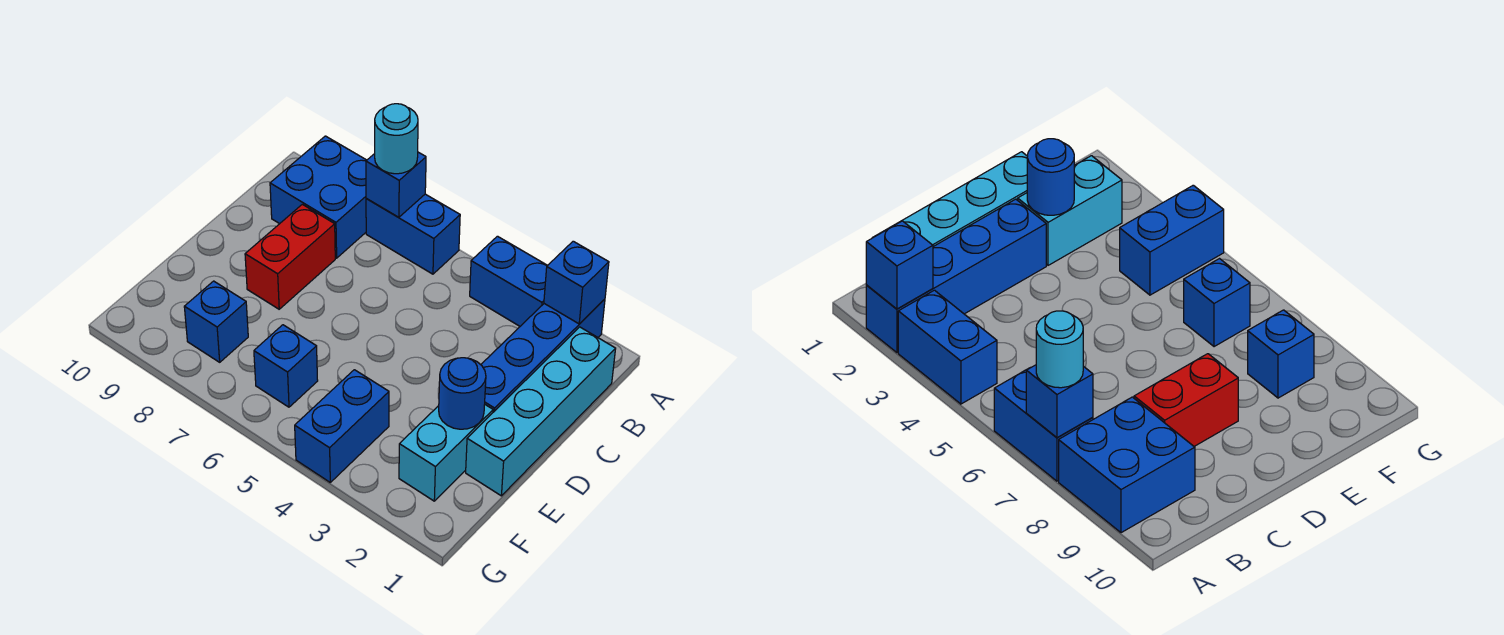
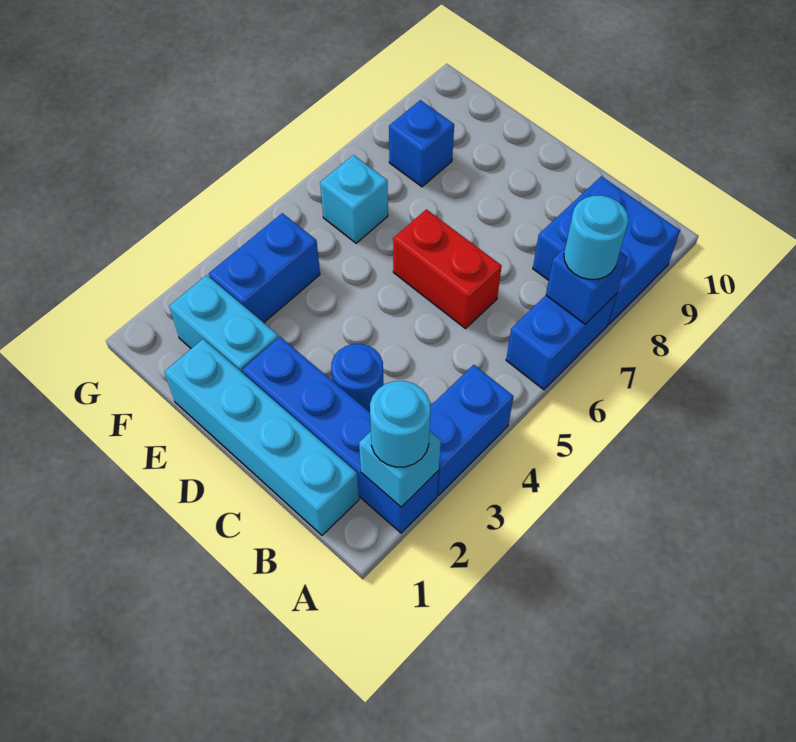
blue brick A2 level 2 -> cyan brick A2 level 2
none -> cyan round brick A2 level 3
red brick C8:D8 level 1 -> red brick C6:D6 level 1
blue round brick E2 level 2 -> blue round brick C3 level 1
blue brick F4:G4 level 1 -> blue brick F3:F4 level 1
blue brick F6 level 1 -> cyan brick F6 level 1

